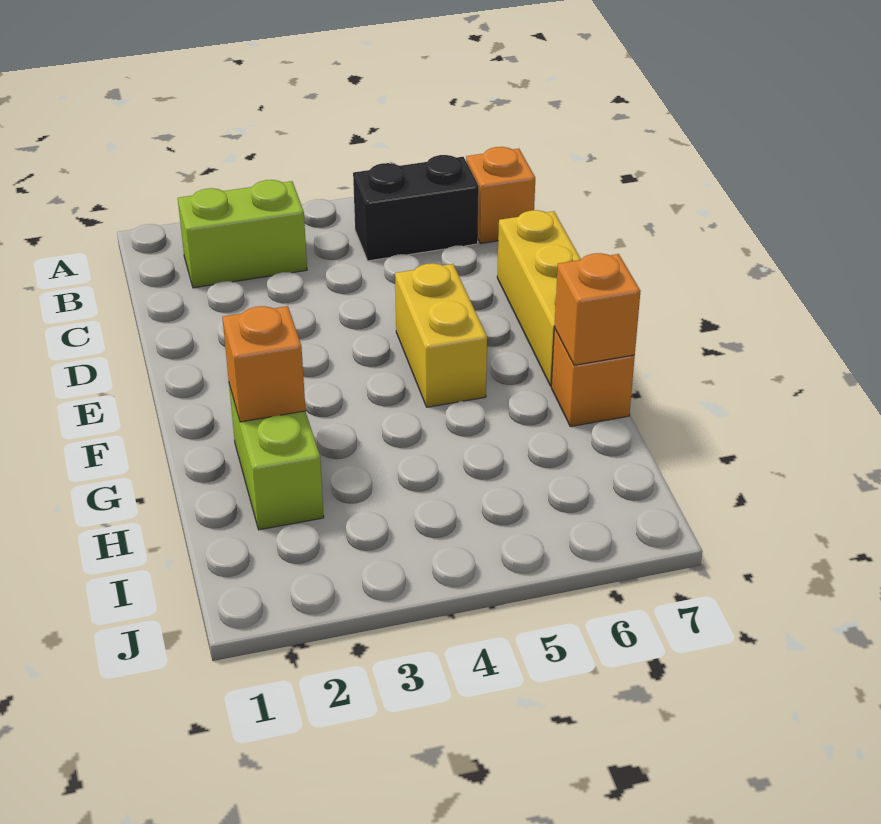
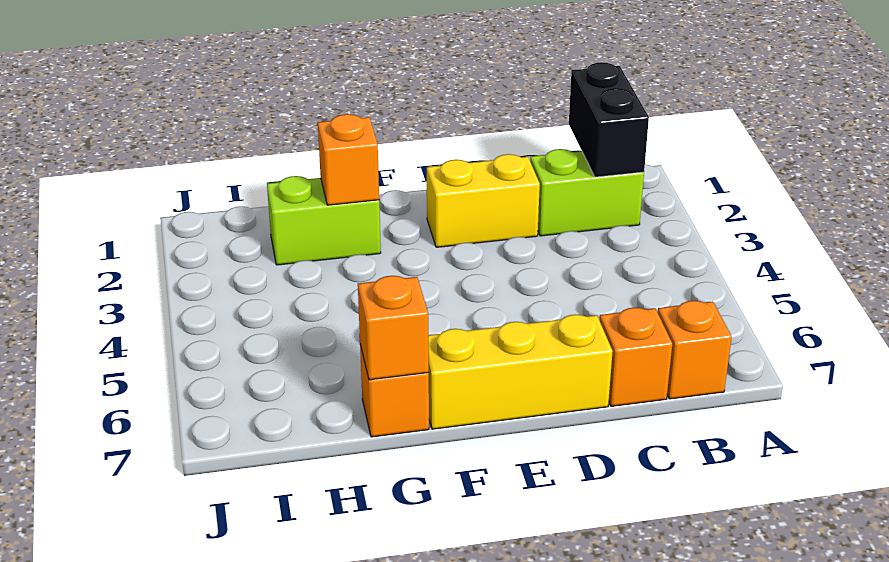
lime brick B2:B3 level 1 -> lime brick B2:C2 level 1
black brick B5:B6 level 1 -> black brick B1:B2 level 2
none -> orange brick C7 level 1
yellow brick E5:F5 level 1 -> yellow brick D2:E2 level 1

